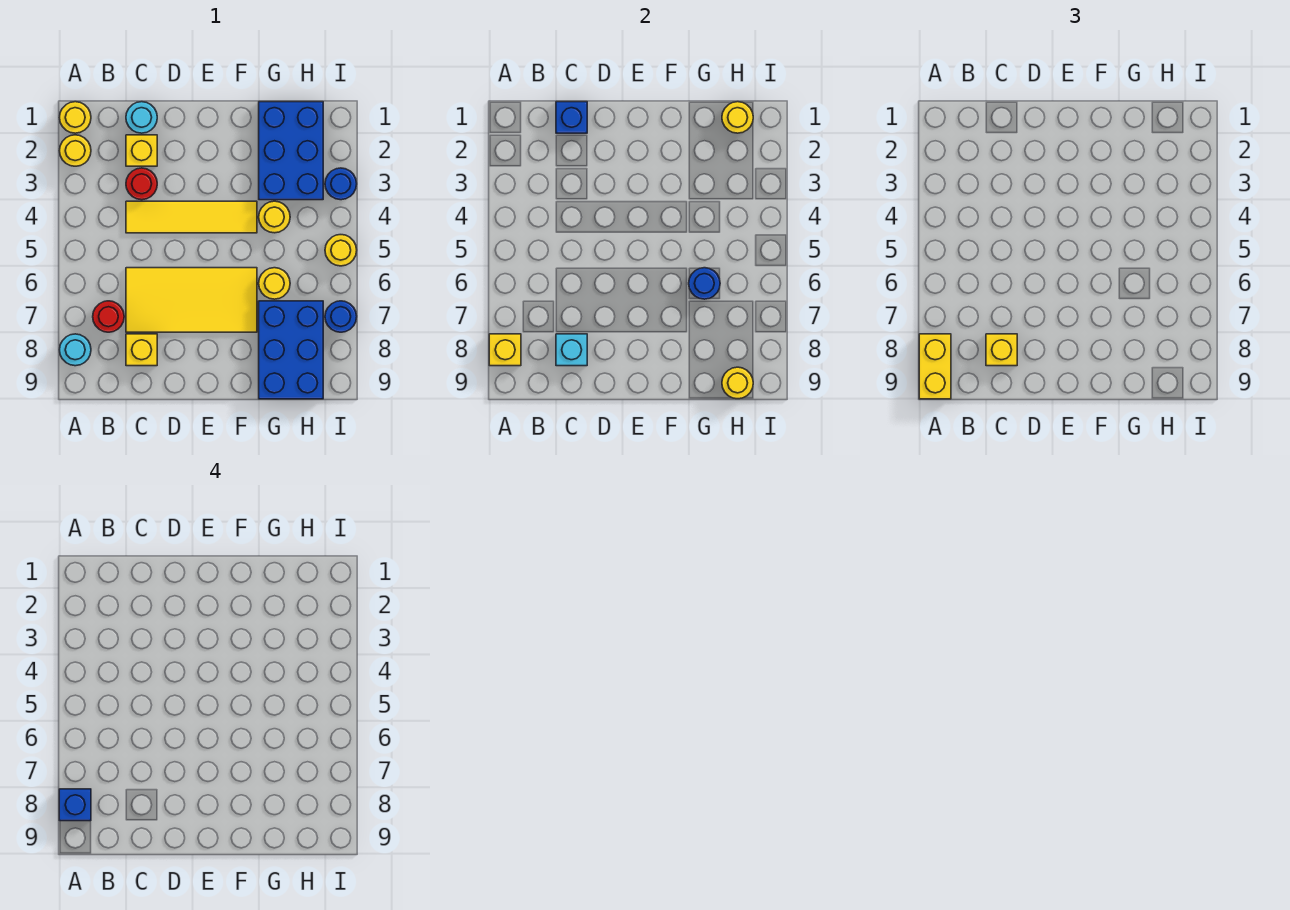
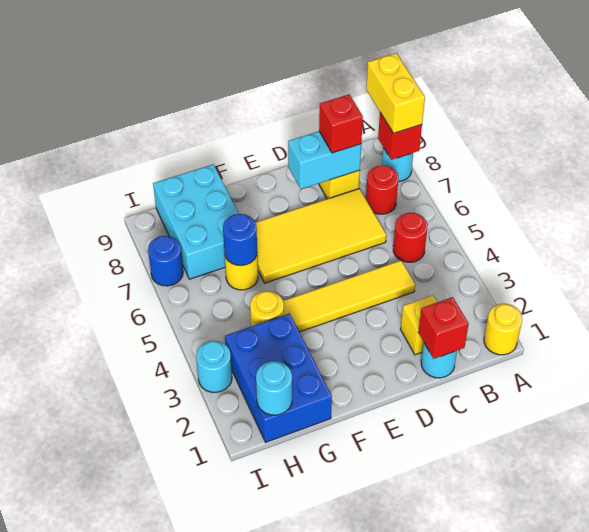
yellow round brick A2 level 1 -> none
yellow brick A8 level 2 -> red brick A8 level 2
blue brick A8 level 4 -> none
blue brick C1 level 2 -> red brick C1 level 2
red round brick C3 level 1 -> red round brick B5 level 1
cyan brick C8 level 2 -> cyan brick C8:D8 level 2
yellow brick C8 level 3 -> red brick C8 level 3
blue brick G7:H9 level 1 -> cyan brick G7:H9 level 1
yellow round brick H1 level 2 -> cyan round brick H1 level 2
yellow round brick H9 level 2 -> none
blue round brick I3 level 1 -> cyan round brick I3 level 1
yellow round brick I5 level 1 -> none

